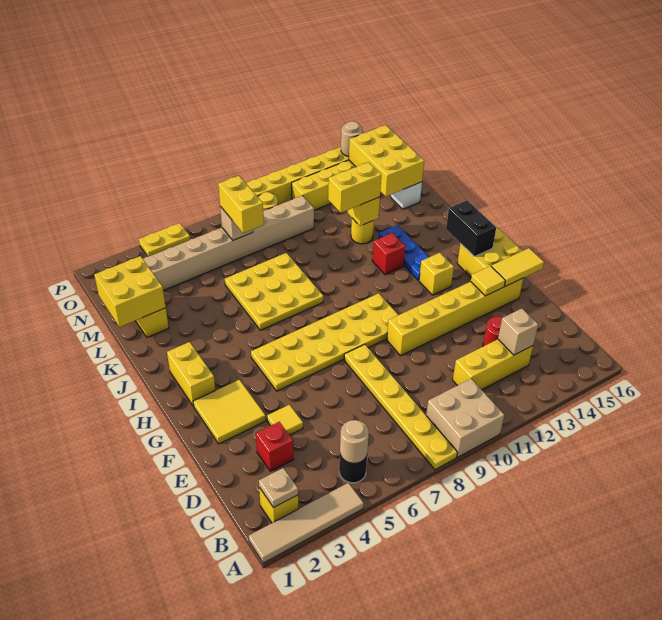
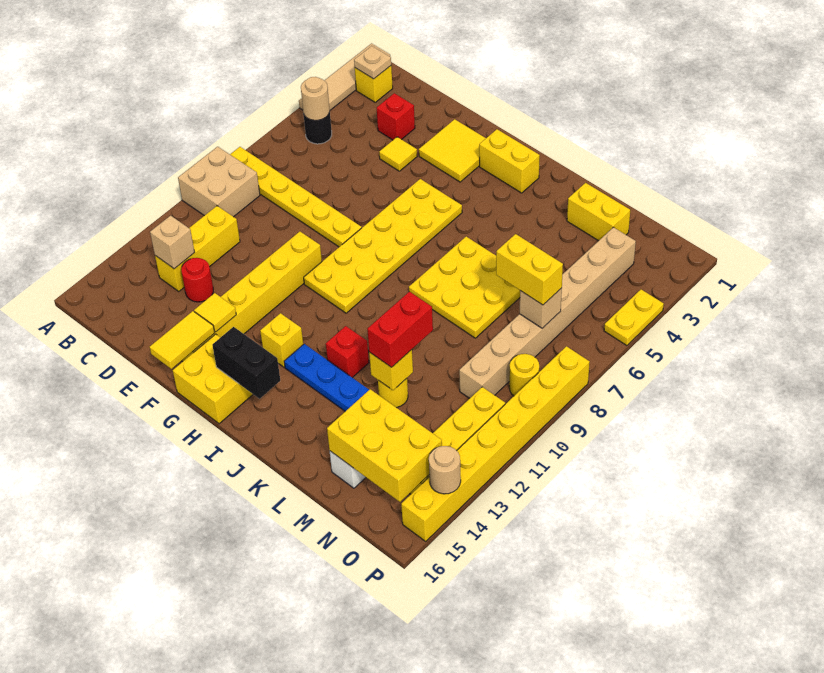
yellow brick L1:M2 level 2 -> none
yellow brick L11:L12 level 3 -> red brick L11:L12 level 3

